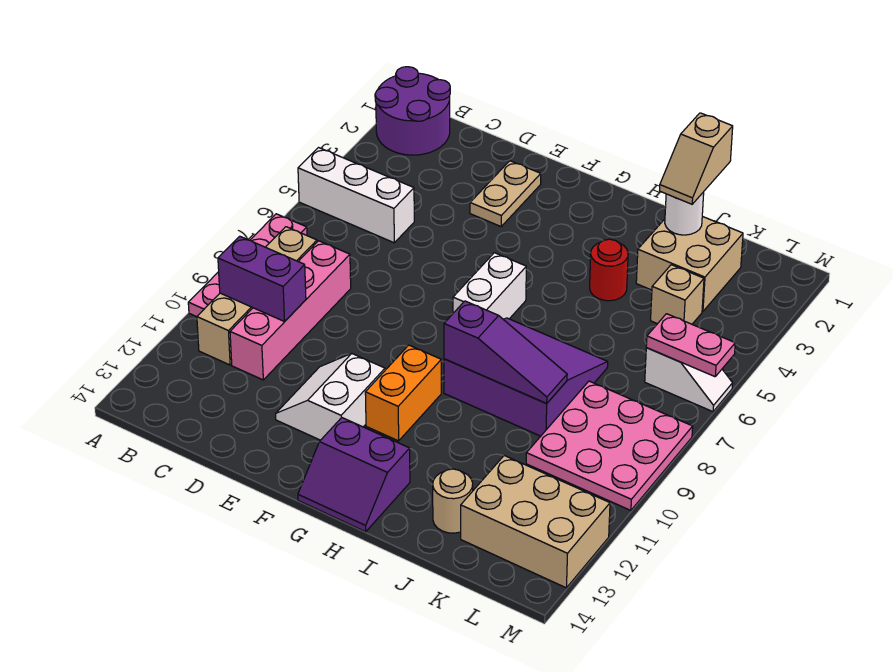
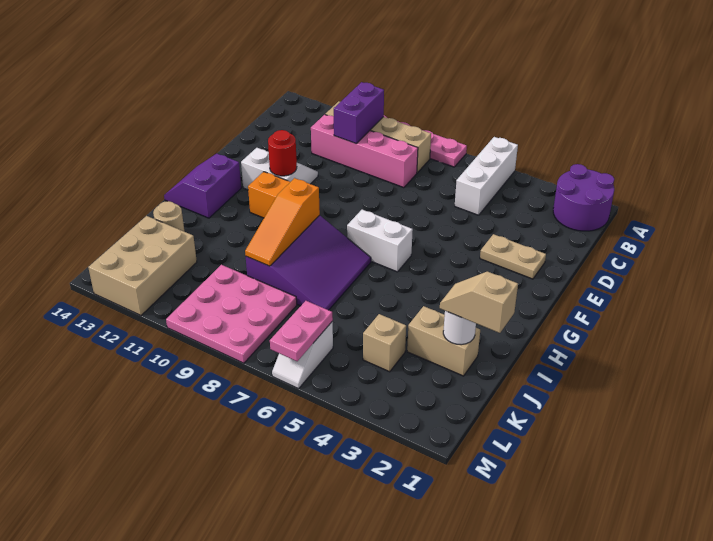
purple slope H9:J9 level 2 top H -> orange slope H9:J9 level 2 top H
red round brick I4 level 1 -> red round brick F11 level 2
tan brick J2:K3 level 1 -> tan brick J2:J3 level 1

